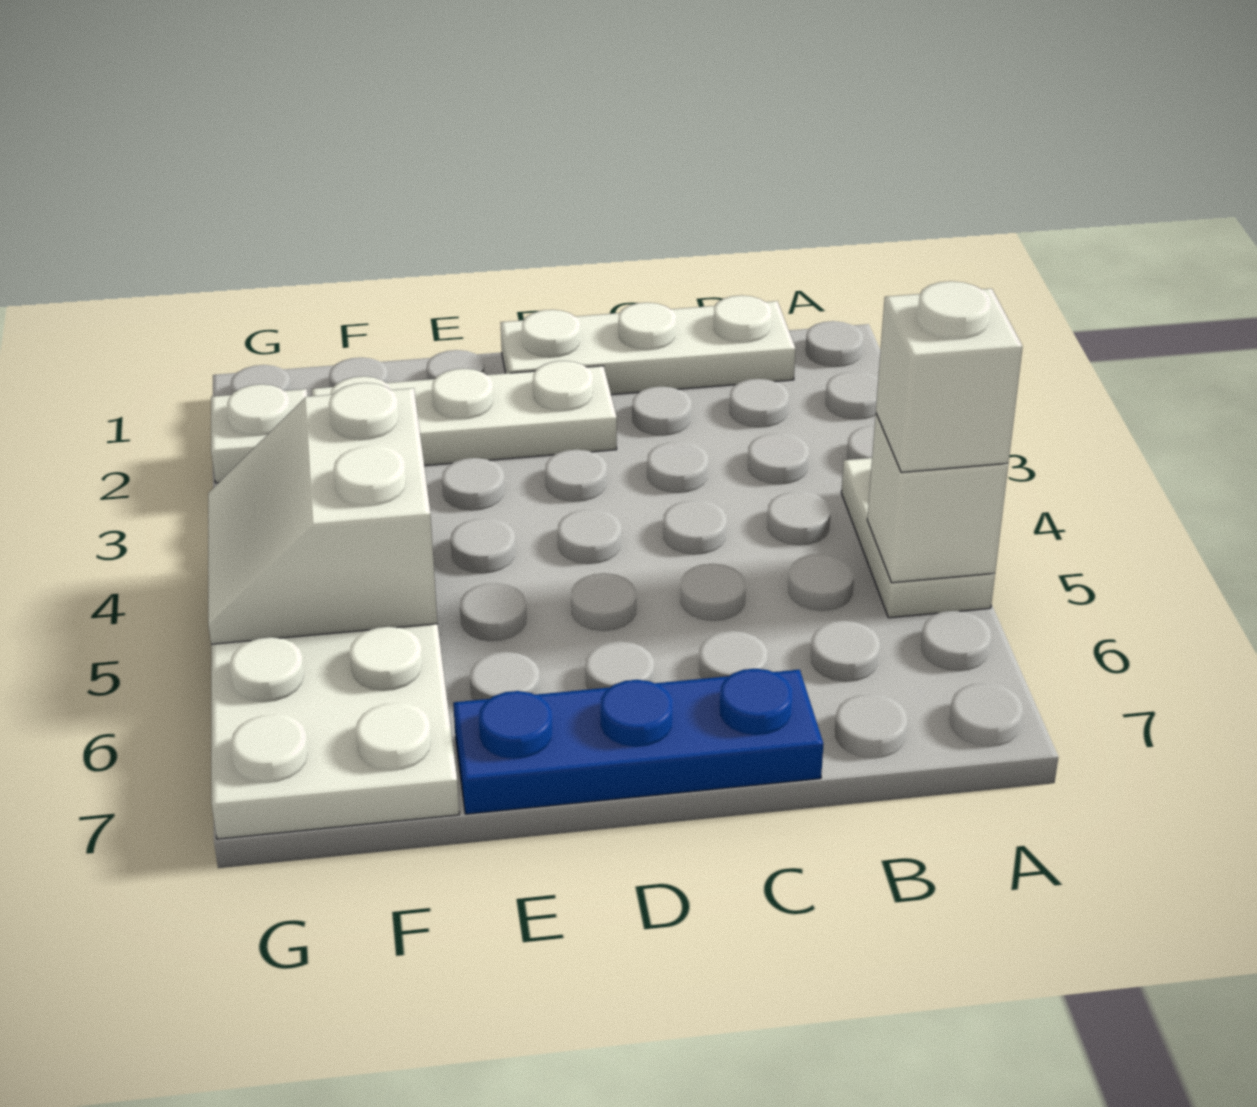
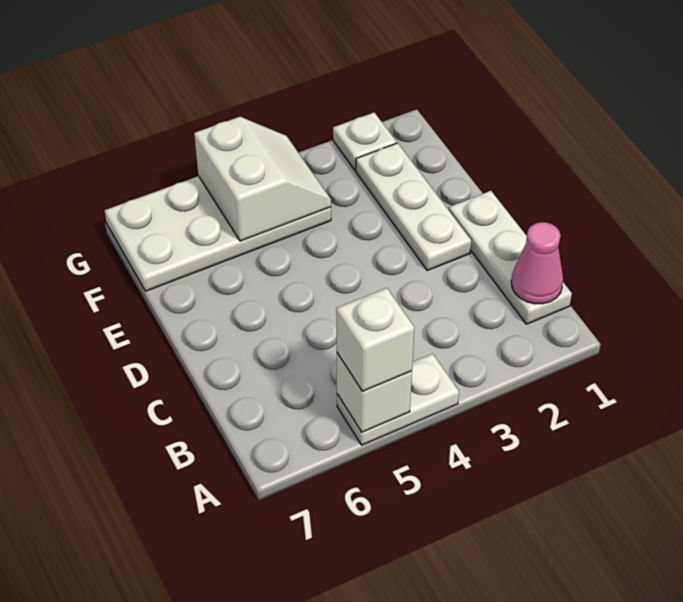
none -> pink cone B1 level 2
blue plate C7:E7 level 1 -> none
white slope F4:G5 level 2 top F -> white slope F4:G5 level 2 top 5

